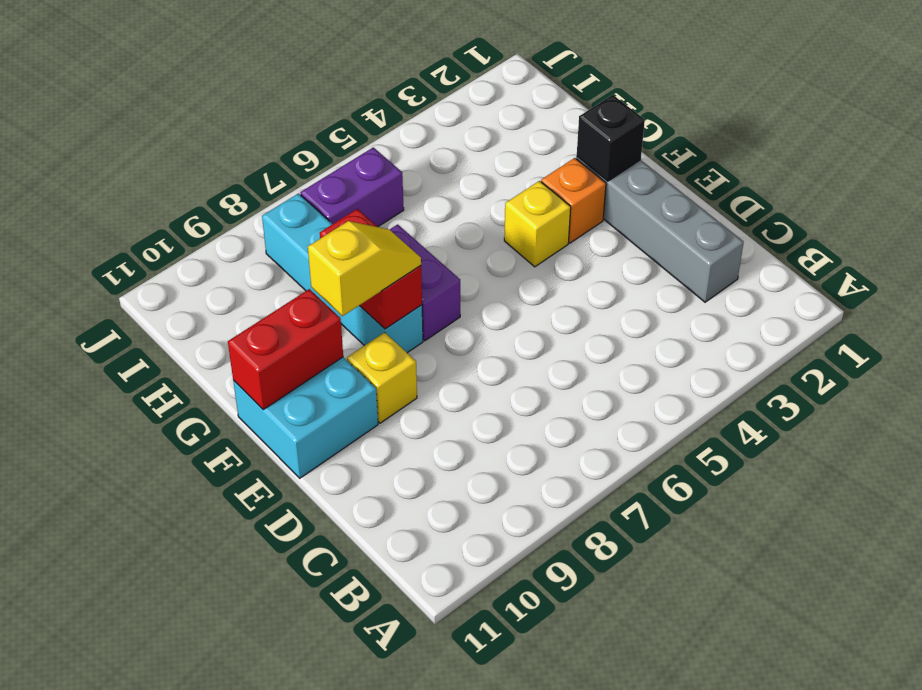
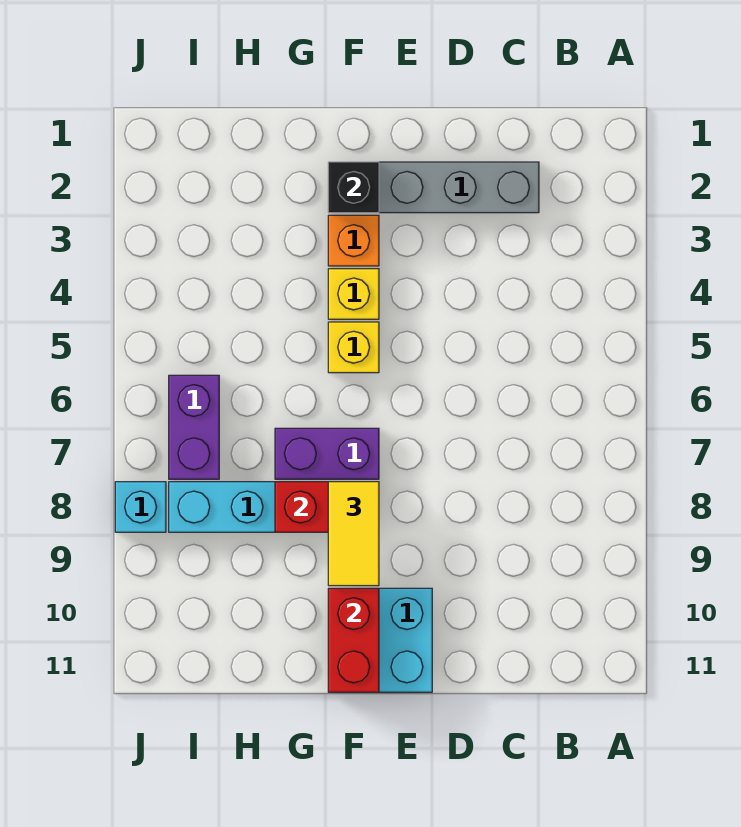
yellow brick E9 level 1 -> yellow brick F5 level 1
yellow slope F8:F9 level 3 top 9 -> yellow tile F8:F9 level 3
none -> cyan brick J8 level 1

